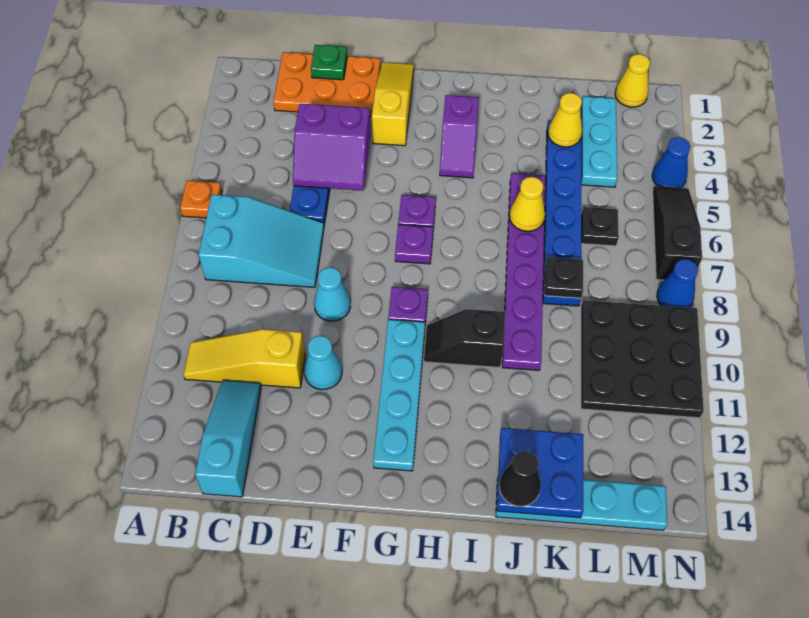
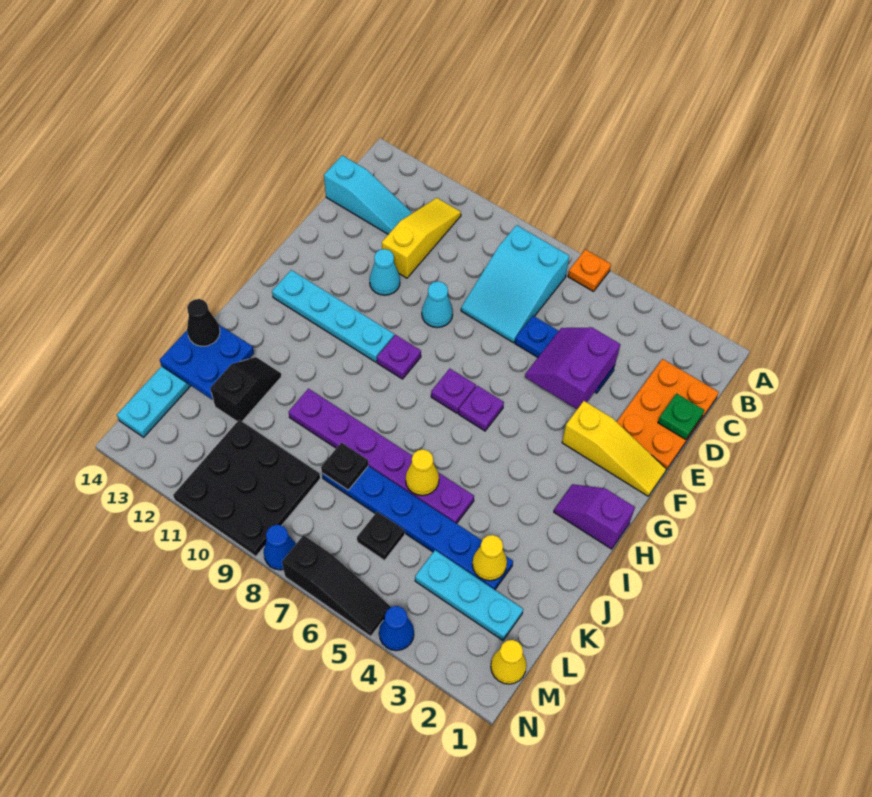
purple slope H3:H4 level 1 top 3 -> purple slope H1:H2 level 1 top 1
black slope H10:I10 level 1 top I -> black slope J12:K12 level 1 top K

